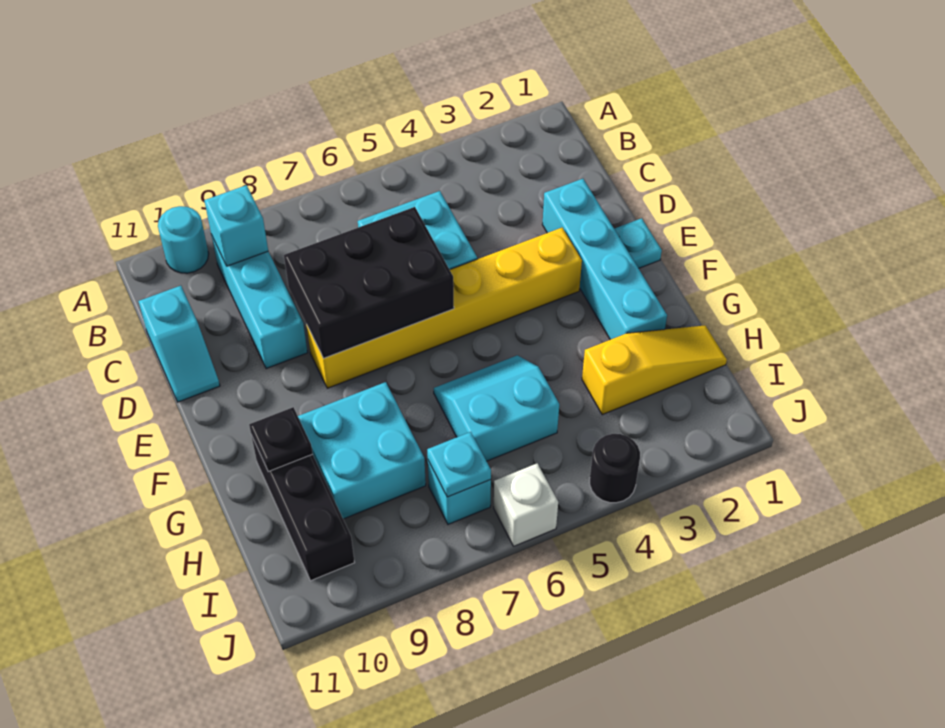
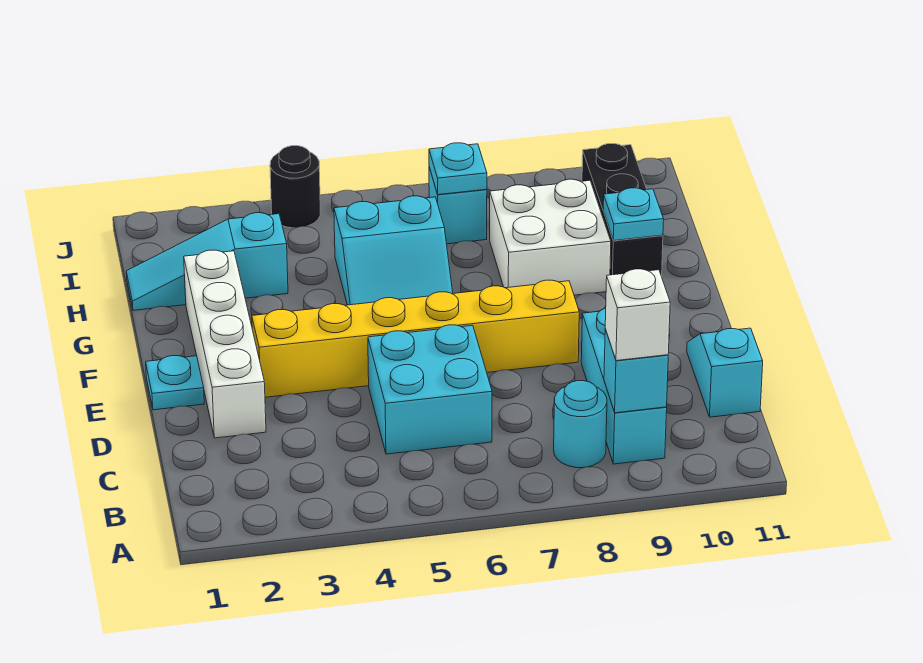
cyan round brick A10 level 1 -> cyan round brick B8 level 1
cyan brick D2:G2 level 1 -> white brick D2:G2 level 1
black brick D6:E8 level 2 -> none
cyan brick G8:H9 level 1 -> white brick G8:H9 level 1
black plate G10 level 2 -> cyan plate G10 level 2
yellow slope H1:H3 level 1 top 3 -> cyan slope H1:H3 level 1 top 3
white brick J6 level 1 -> white brick B9 level 3

